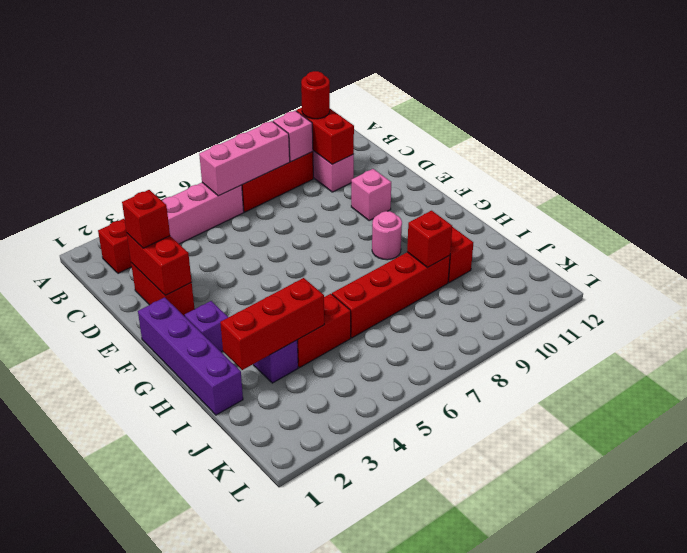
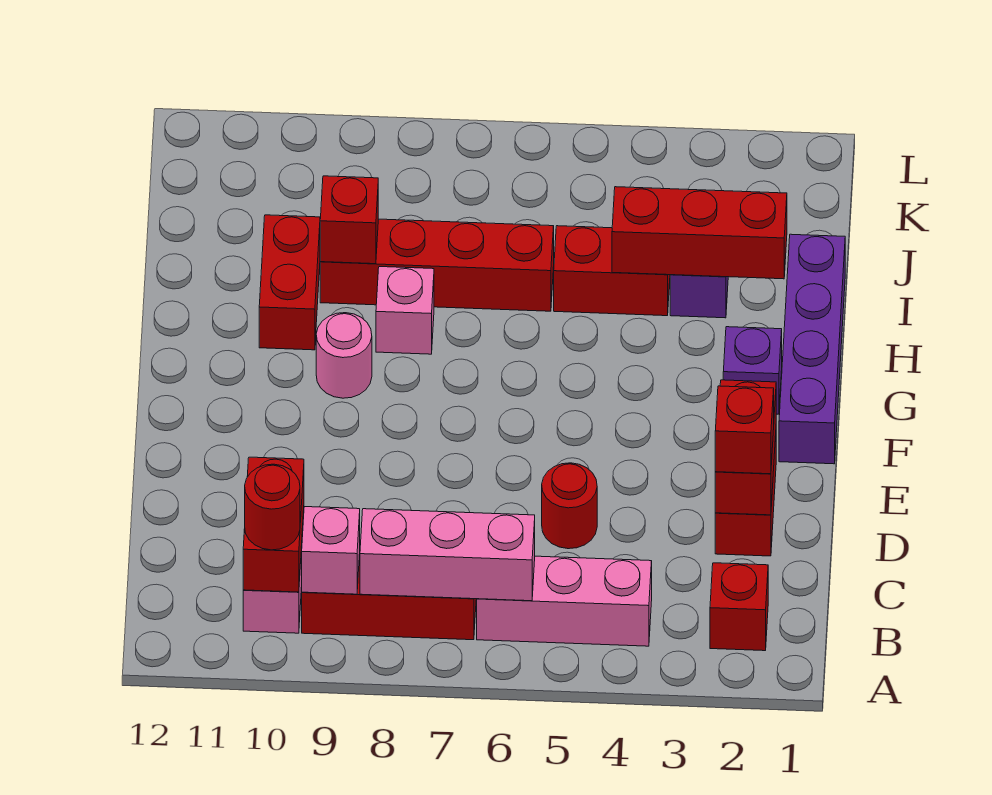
none -> red round brick D5 level 1
pink brick E10 level 1 -> pink brick H8 level 1

